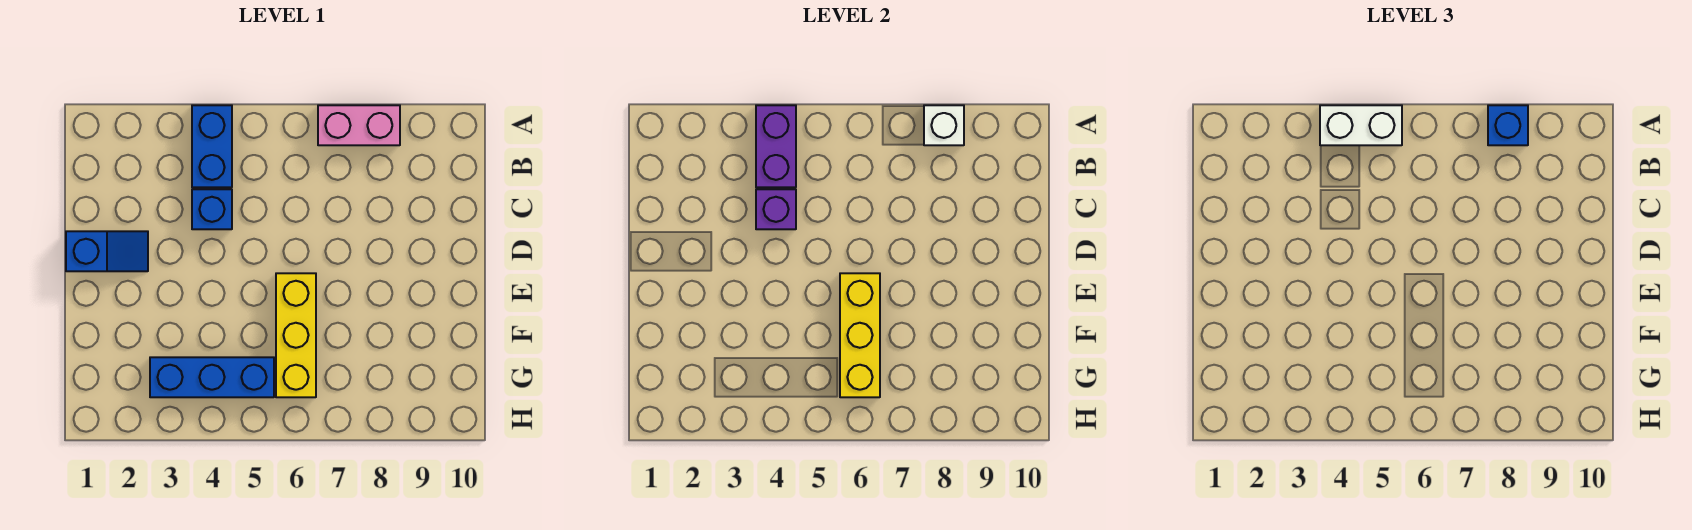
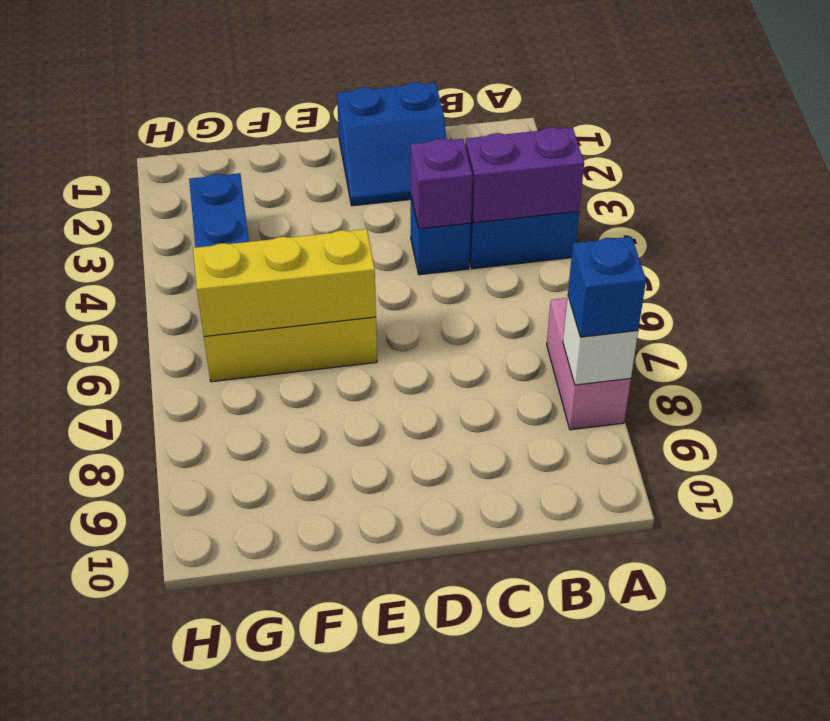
white brick A4:A5 level 3 -> none
blue slope D1:D2 level 1 top 1 -> blue slope C1:D2 level 1 top 1

